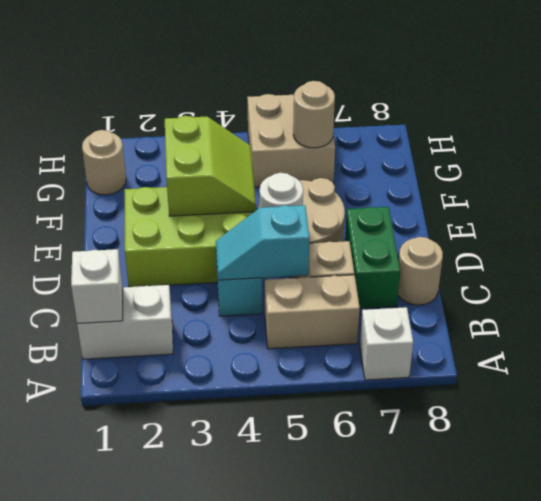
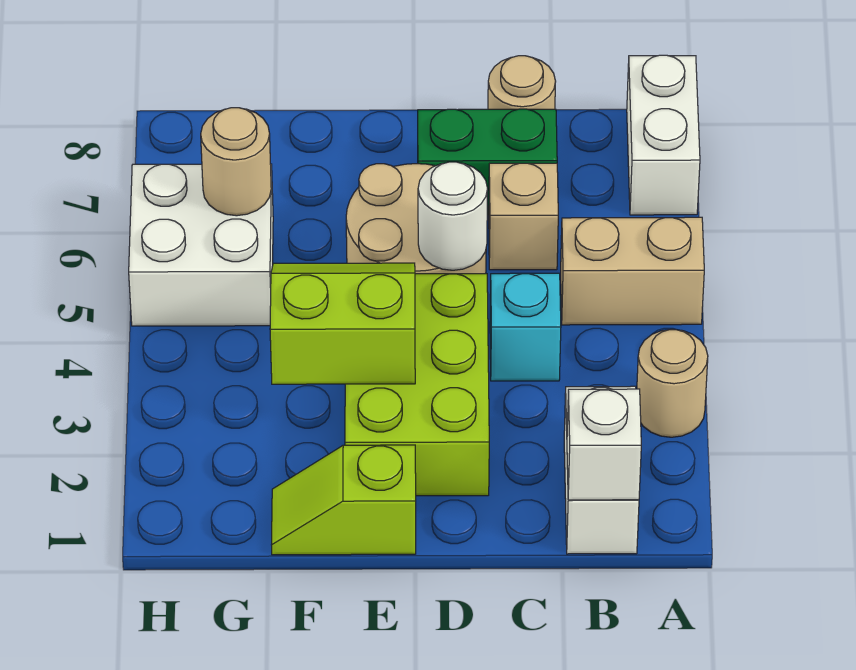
white brick A7 level 1 -> white brick A7:A8 level 1
tan brick B5:B6 level 1 -> tan brick A5:B5 level 1
cyan slope C4:C5 level 2 top 5 -> none
none -> lime slope E1:F1 level 1 top E
tan round brick G1 level 1 -> tan round brick A3 level 1
tan brick G5:H6 level 1 -> white brick G5:H6 level 1

